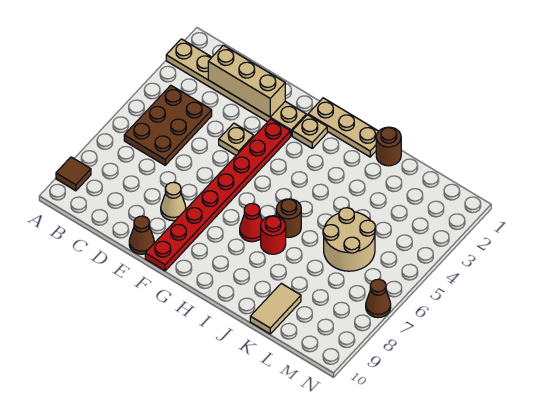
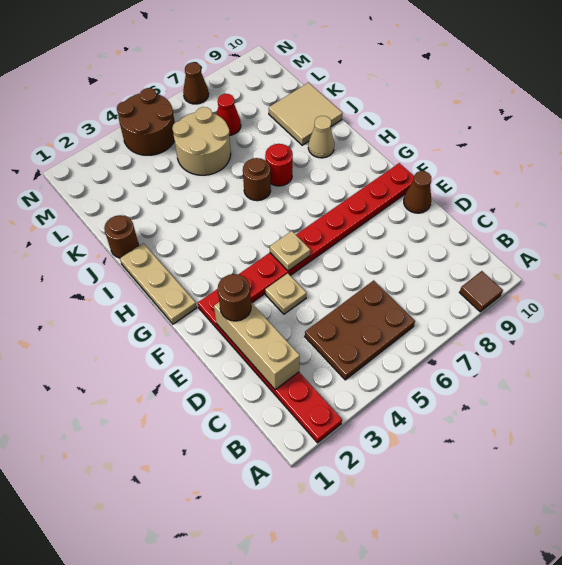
tan plate A2:F2 level 1 -> red plate A2:F2 level 1
none -> brown round brick E2 level 3
tan cone E8 level 1 -> tan cone I9 level 1
tan plate G2 level 1 -> tan plate F5 level 2
red cone H7 level 1 -> red cone L7 level 1
tan tile K9:K10 level 1 -> tan tile J9:K10 level 1
none -> brown round brick M4:N5 level 1

